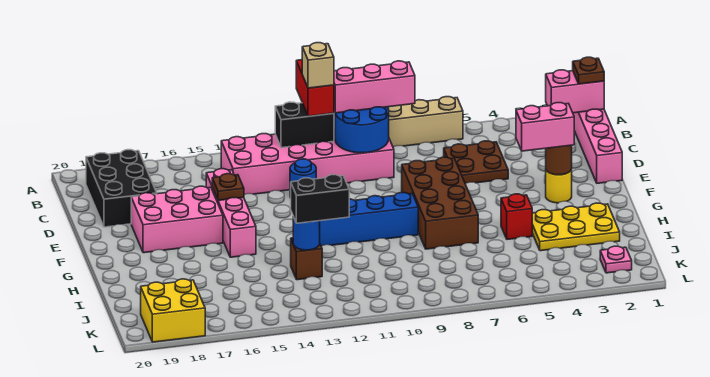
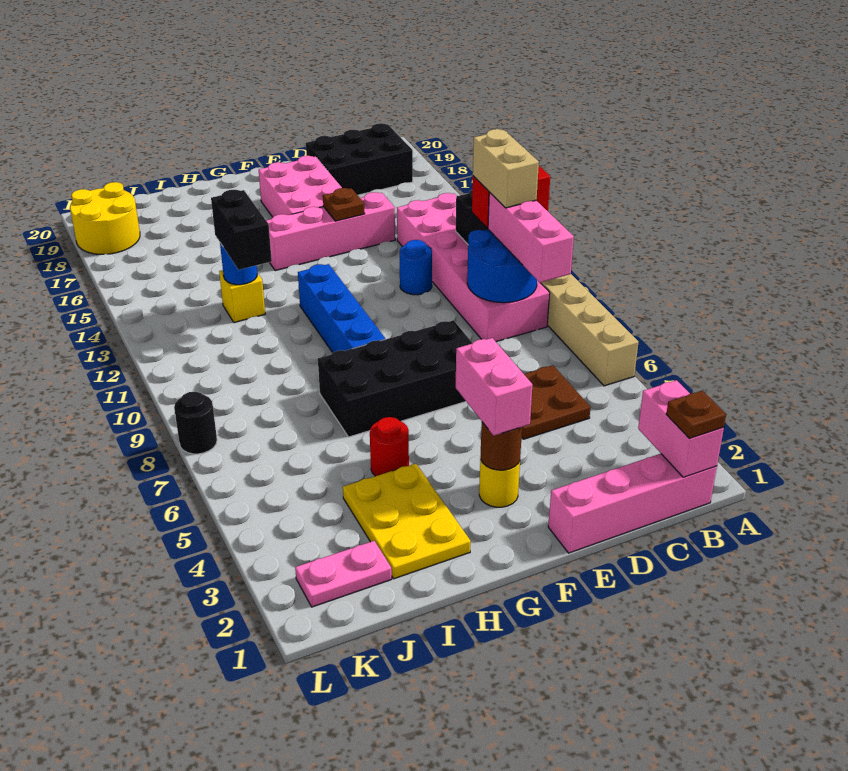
tan brick B11 level 4 -> tan brick B10:B11 level 4
brown brick E7:H8 level 1 -> black brick E7:H8 level 1
red brick H5 level 1 -> red round brick H5 level 1
brown brick I13 level 1 -> yellow brick I13 level 1
pink plate K2 level 1 -> pink plate J2:K2 level 1
yellow brick K18:L19 level 1 -> yellow round brick K18:L19 level 1
none -> black round brick L8 level 1

